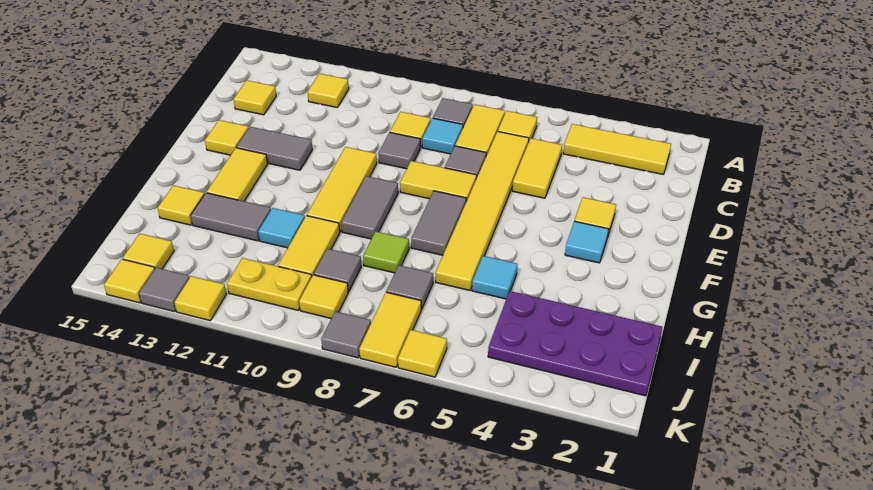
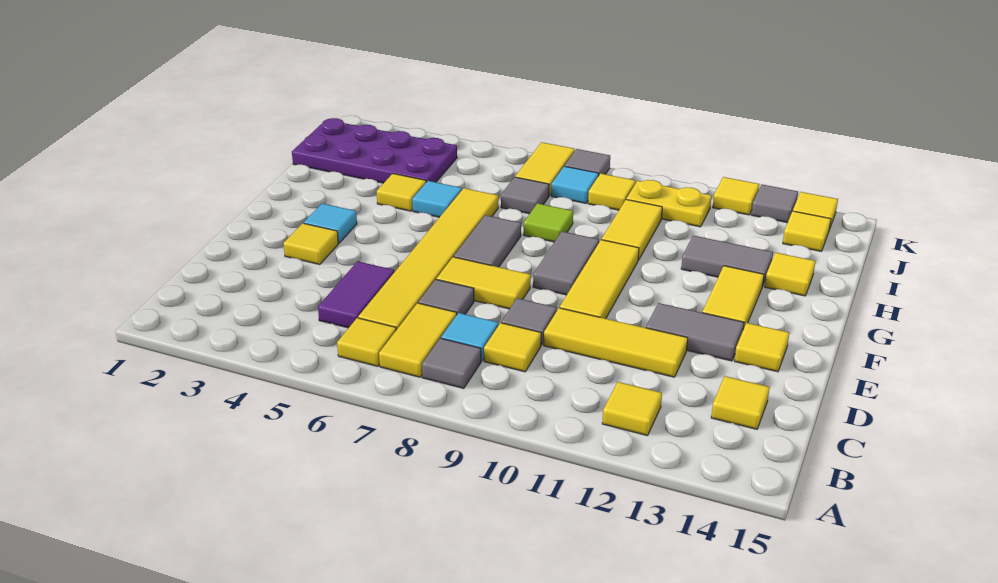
yellow tile B2:B4 level 1 -> yellow tile D10:D12 level 1
yellow tile C5:D5 level 1 -> purple tile C5:D5 level 1
cyan tile H11 level 1 -> cyan tile J8 level 1
grey tile I9 level 1 -> none
yellow tile K6 level 1 -> yellow tile H4 level 1

